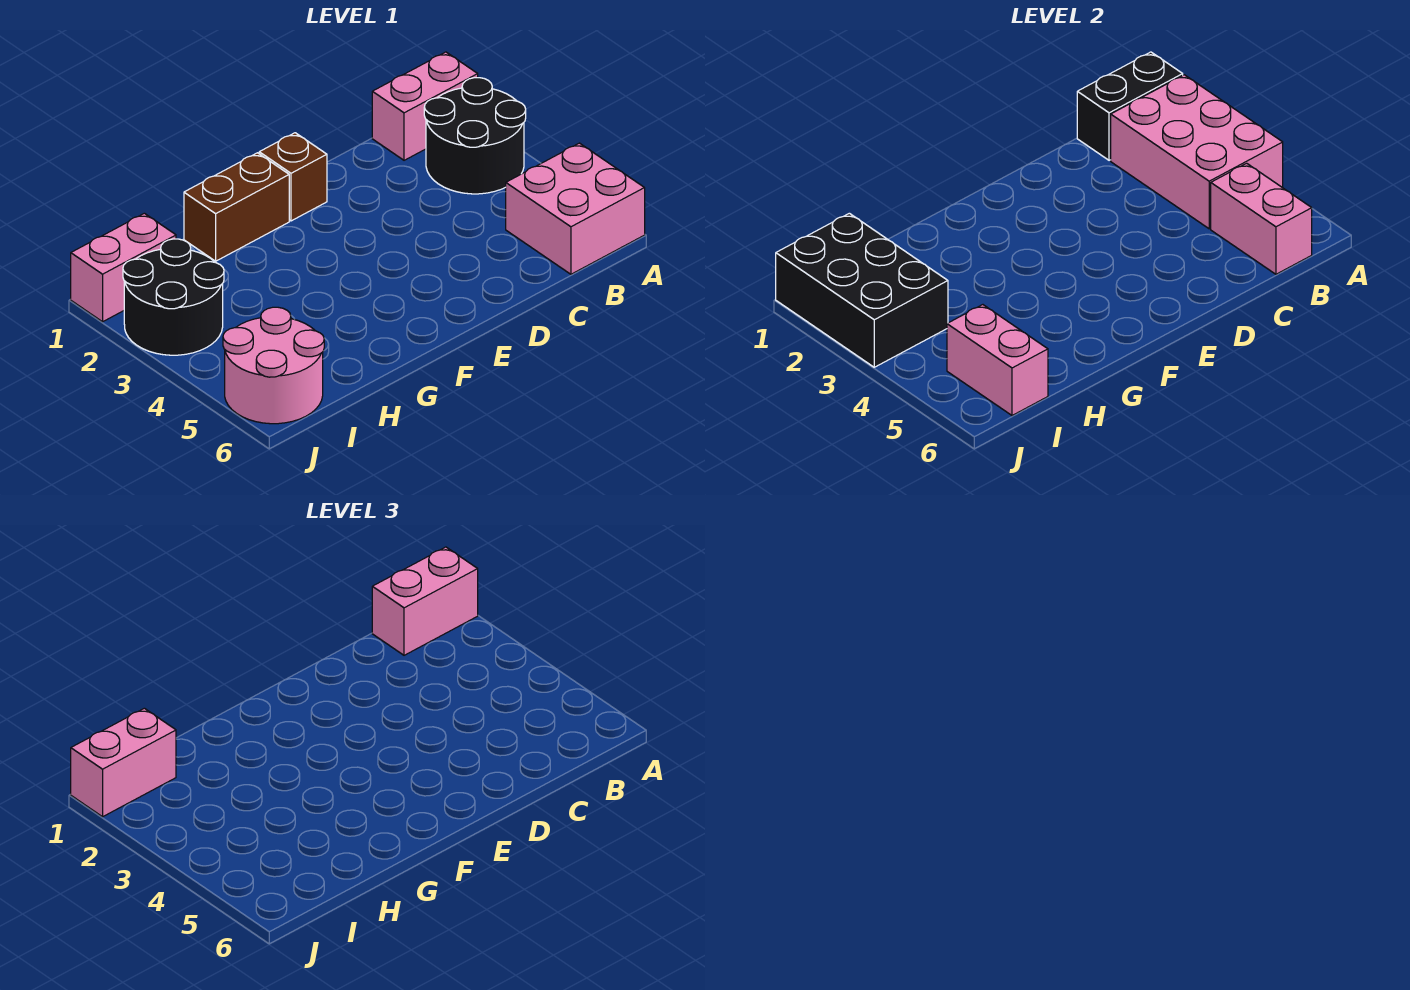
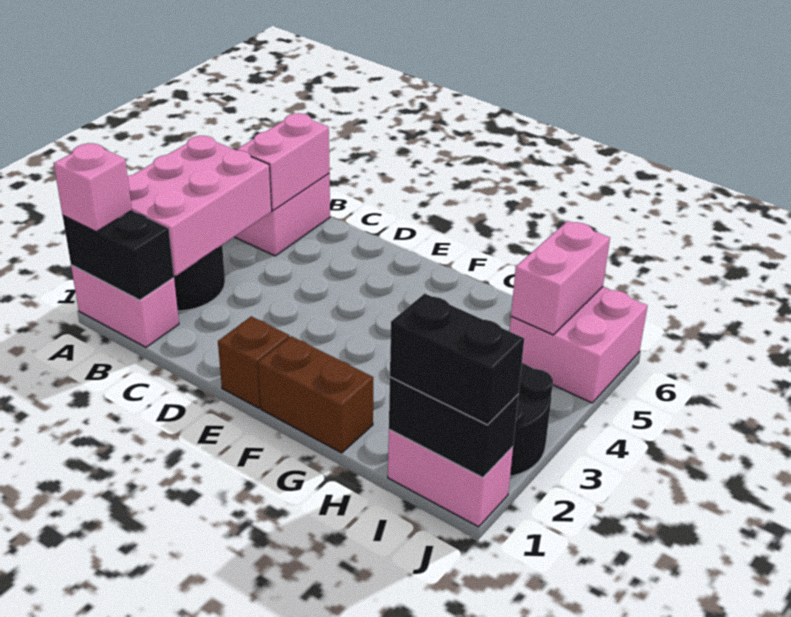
pink brick A1:B1 level 3 -> pink brick A1 level 3
black brick I1:J3 level 2 -> black brick I1:J1 level 2
pink brick I1:J1 level 3 -> black brick I1:J1 level 3
pink round brick I5:J6 level 1 -> pink brick I5:J6 level 1

